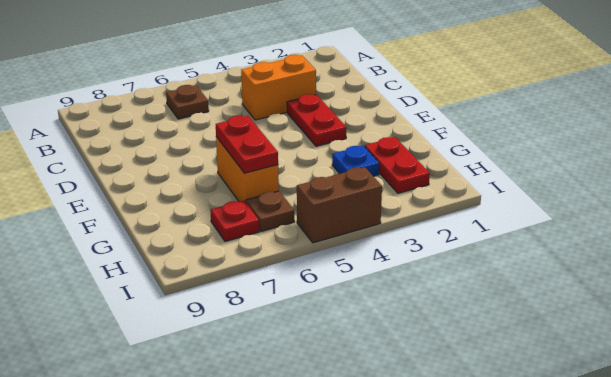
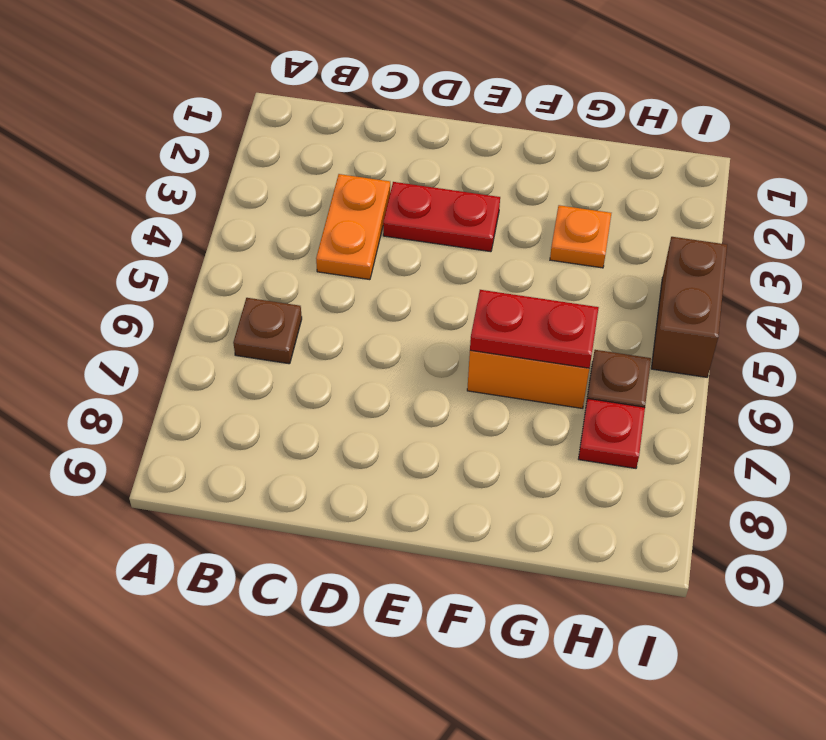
orange brick C3:C4 level 1 -> orange plate C3:C4 level 1
red plate G2:H2 level 1 -> none
blue plate G3 level 1 -> orange plate G3 level 1

